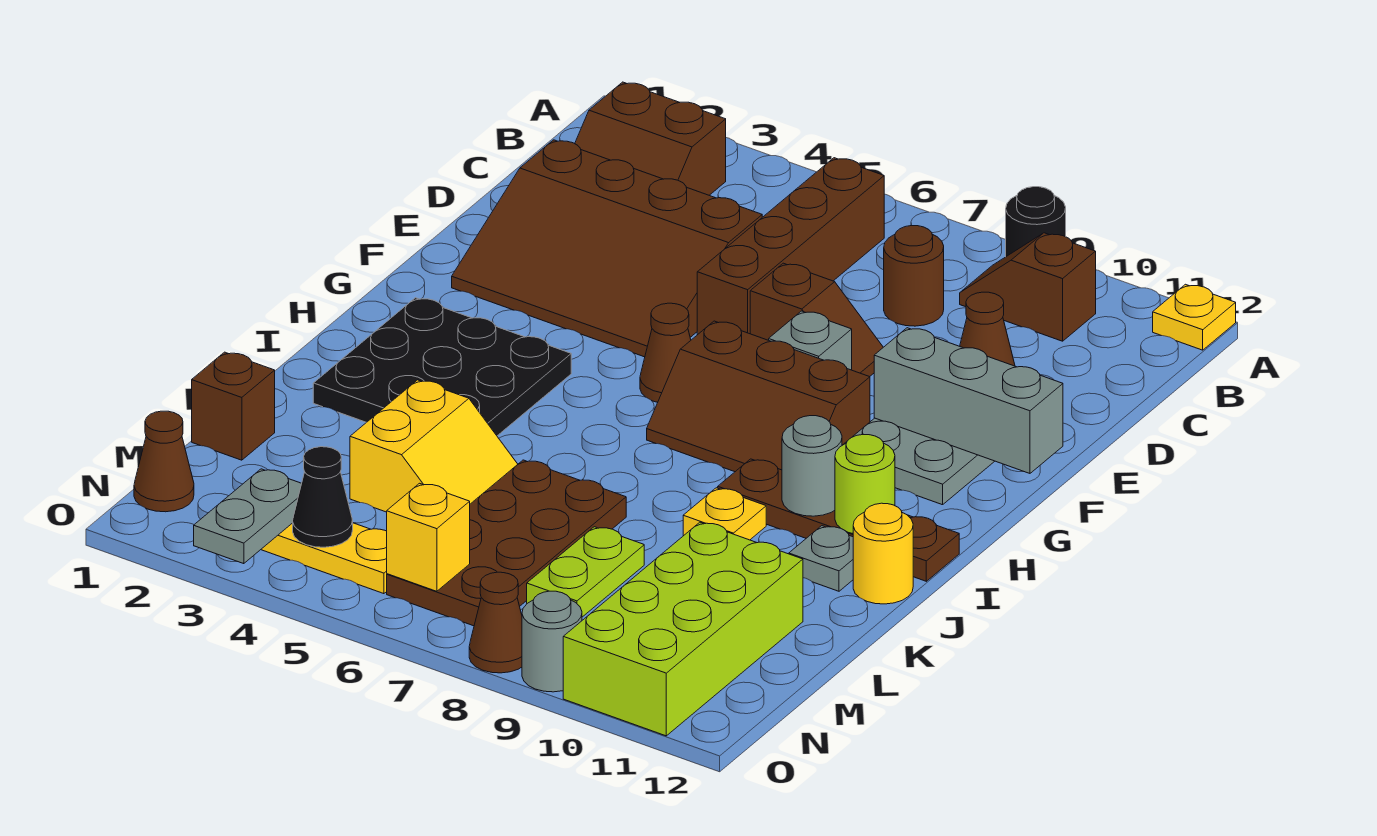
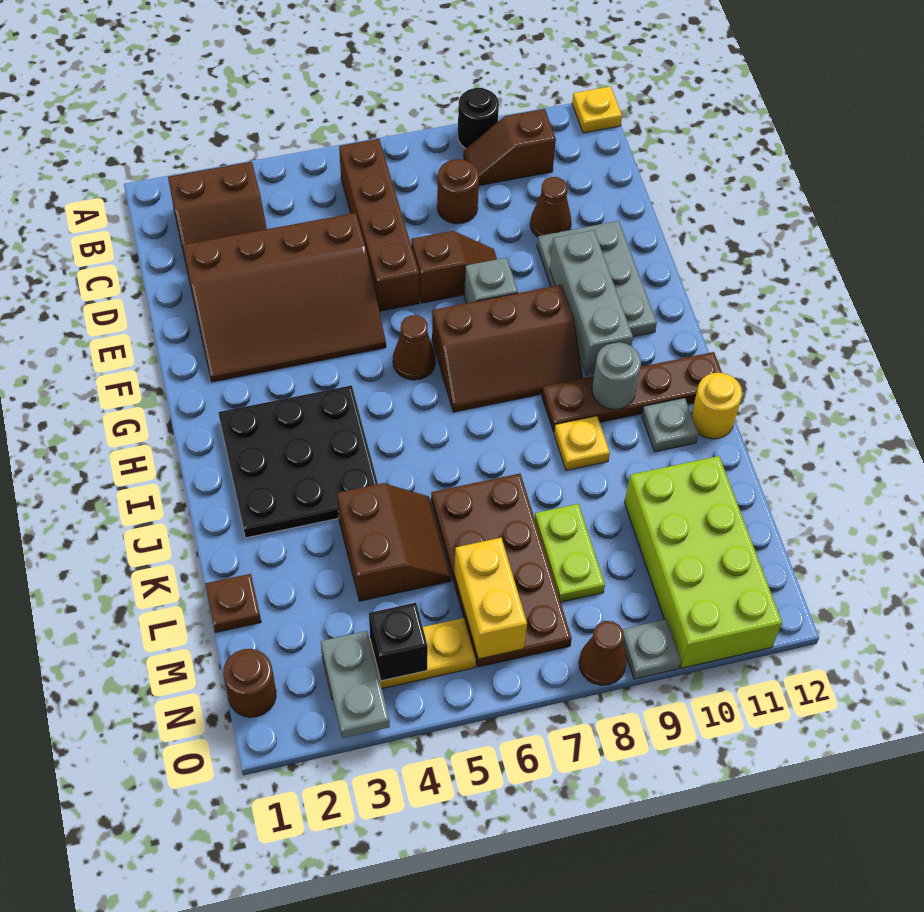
grey brick F10:F12 level 2 -> grey brick F10:H10 level 2
lime round brick I11 level 2 -> none
yellow slope K4:L5 level 1 top 4 -> brown slope K4:L5 level 1 top 4
brown brick L1 level 1 -> brown plate L1 level 1
brown cone N1 level 1 -> brown round brick N1 level 1
black cone N4 level 2 -> black brick N4 level 2
yellow brick N6 level 2 -> yellow brick M6:N6 level 2
grey round brick O9 level 1 -> grey plate O9 level 1

